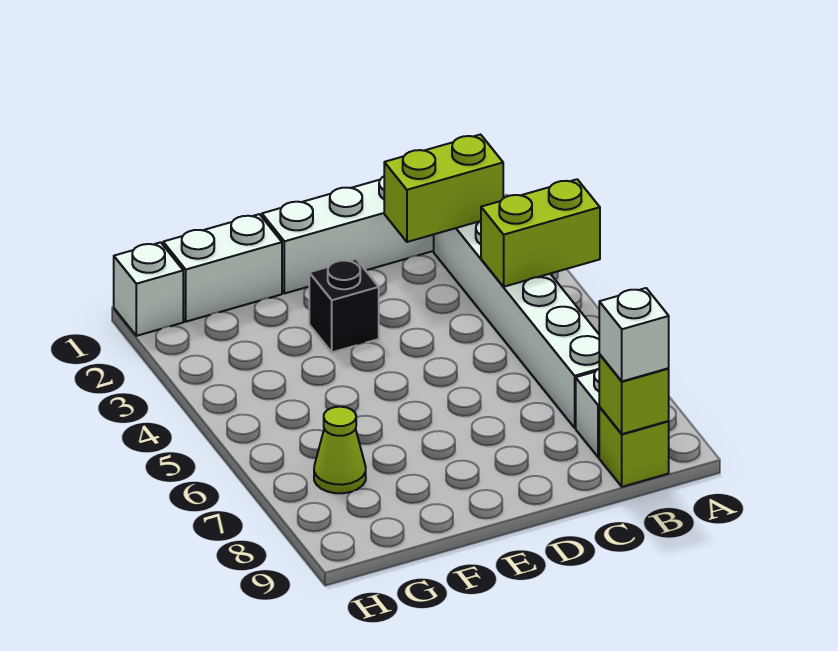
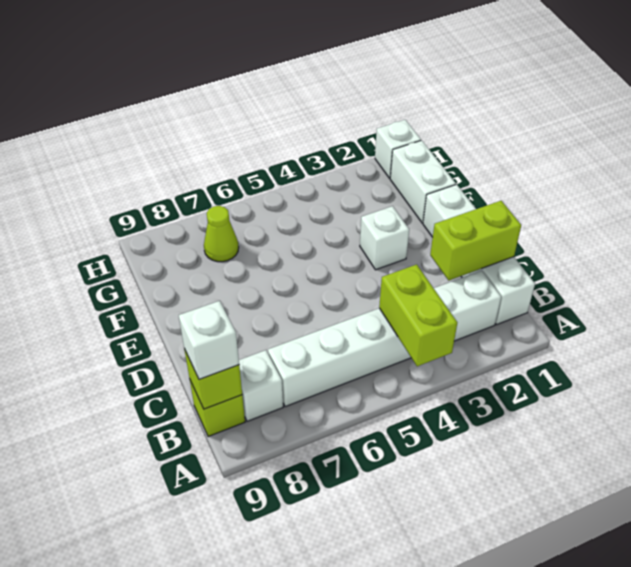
lime brick B2:C2 level 2 -> lime brick C1:C2 level 2
black brick E3 level 1 -> white brick E3 level 1

